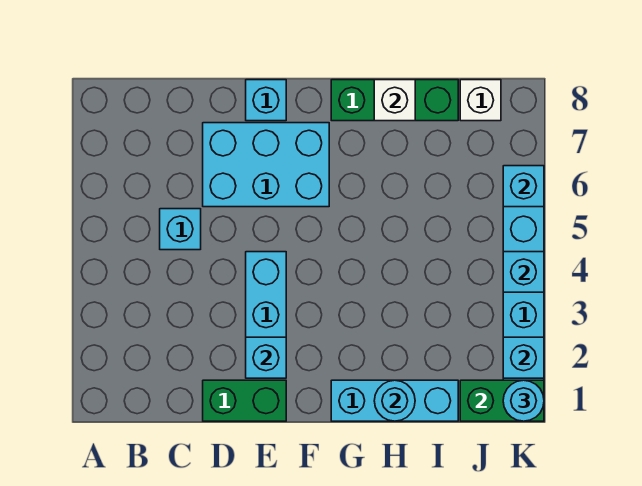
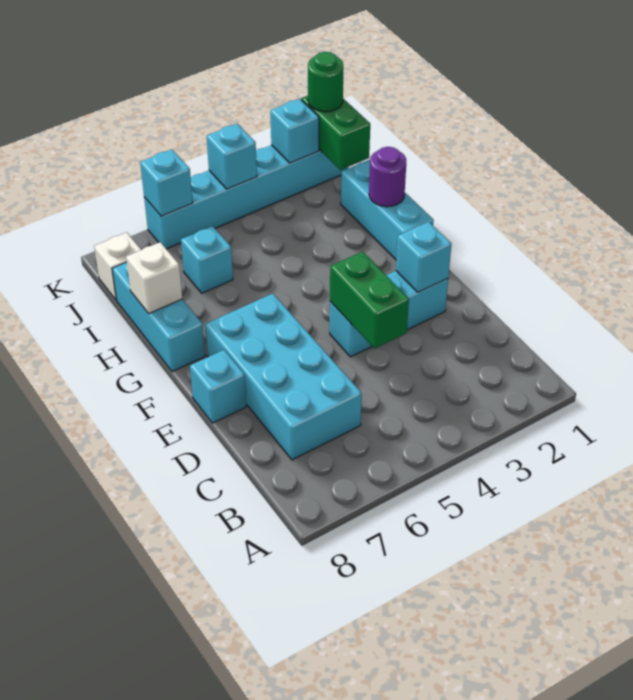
cyan brick C5 level 1 -> cyan brick I6 level 1
green brick D1:E1 level 1 -> green brick D4:E4 level 2
cyan brick D6:F7 level 1 -> cyan brick C6:F7 level 1
green brick G8:I8 level 1 -> cyan brick G8:I8 level 1
cyan round brick H1 level 2 -> purple round brick H1 level 2
cyan round brick K1 level 3 -> green round brick K1 level 3

